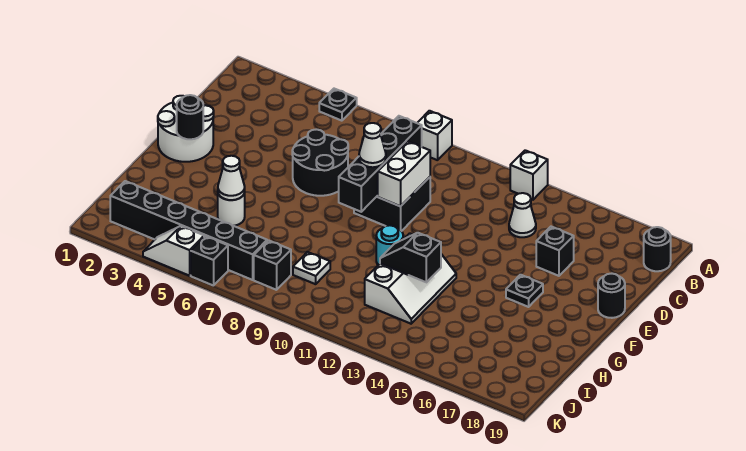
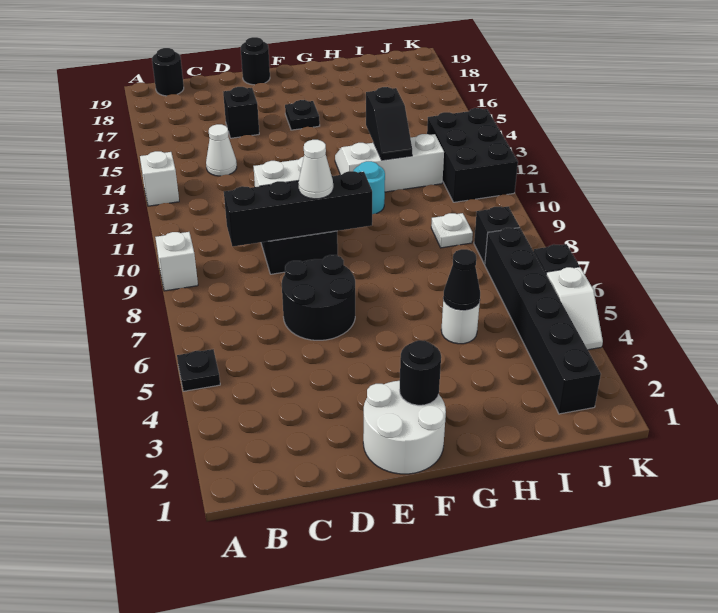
white cone H5 level 2 -> black cone H5 level 2
none -> black brick J11:K13 level 1

